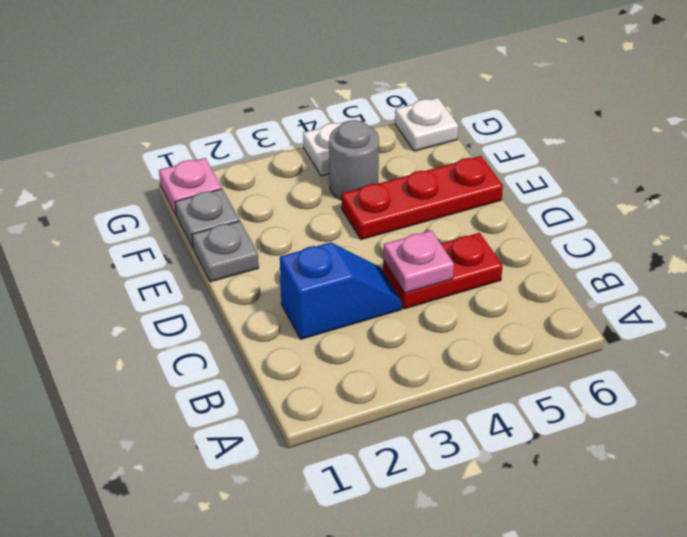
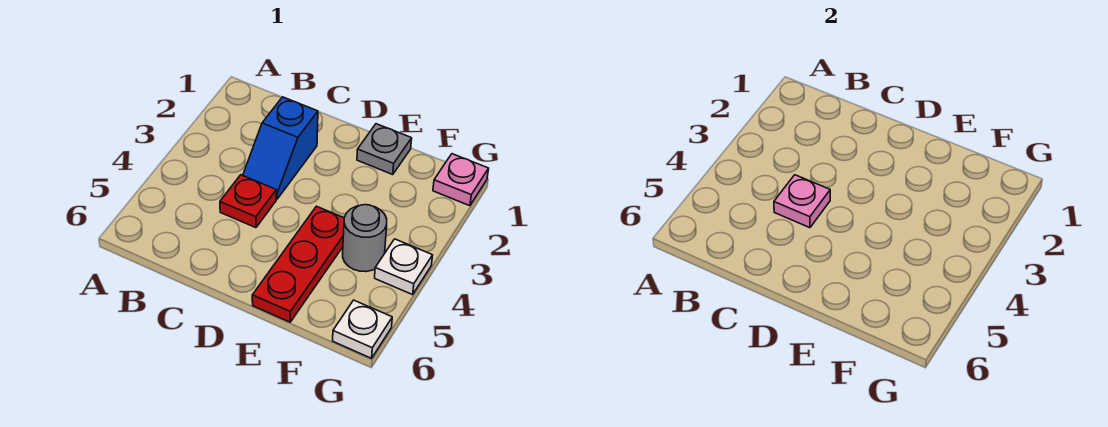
red plate C4:C5 level 1 -> red plate C4 level 1
grey plate F1 level 1 -> none

